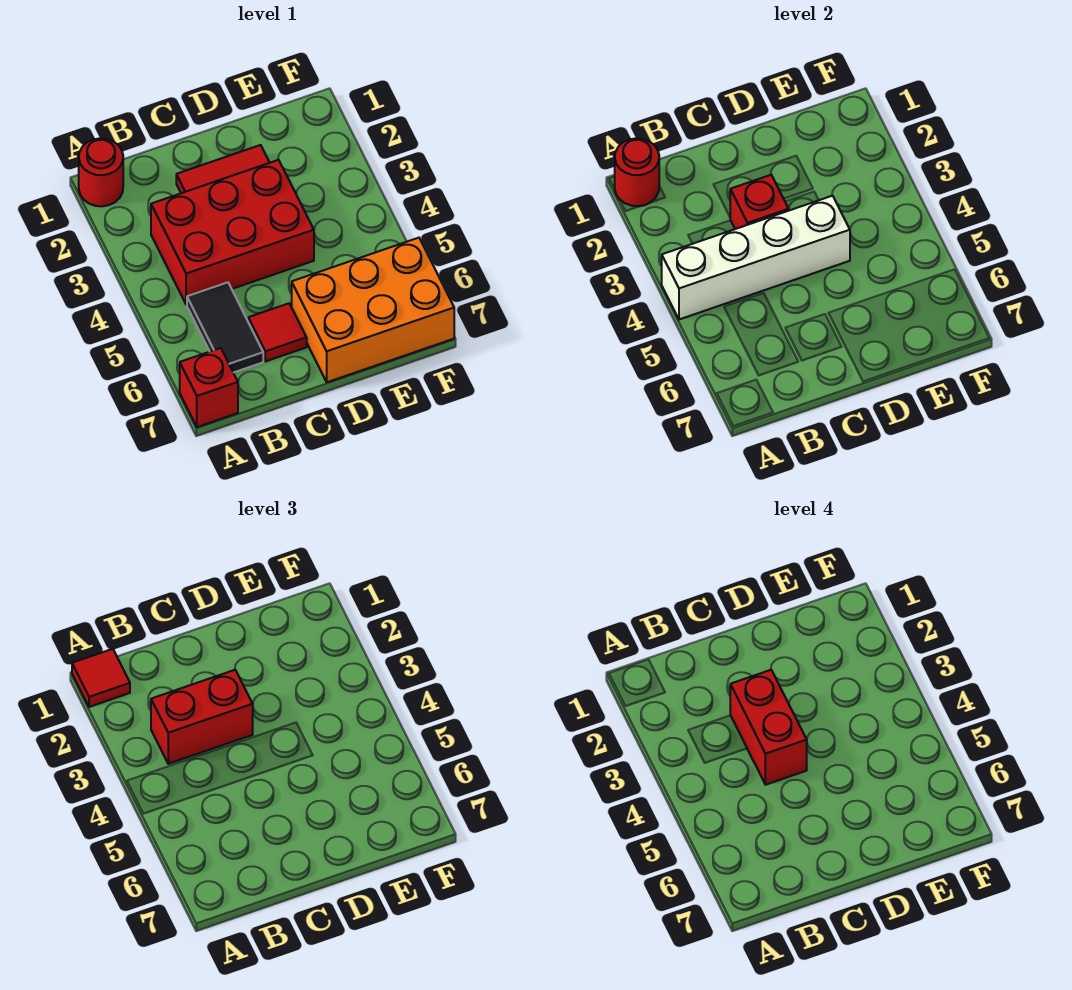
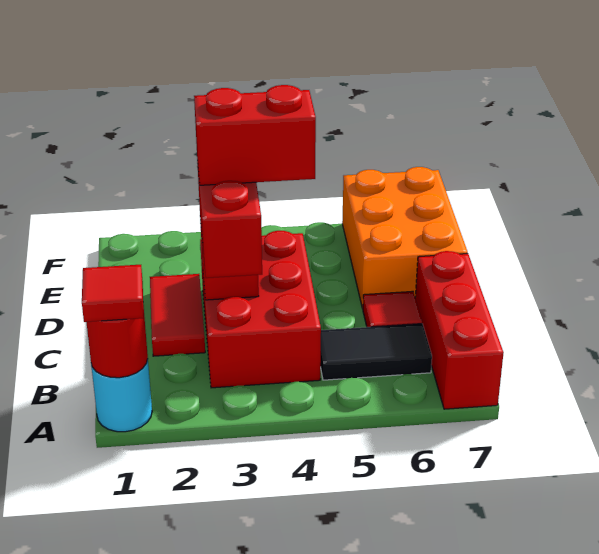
red round brick A1 level 1 -> cyan round brick A1 level 1
white brick A4:D4 level 2 -> none
red brick A7 level 1 -> red brick A7:C7 level 1

